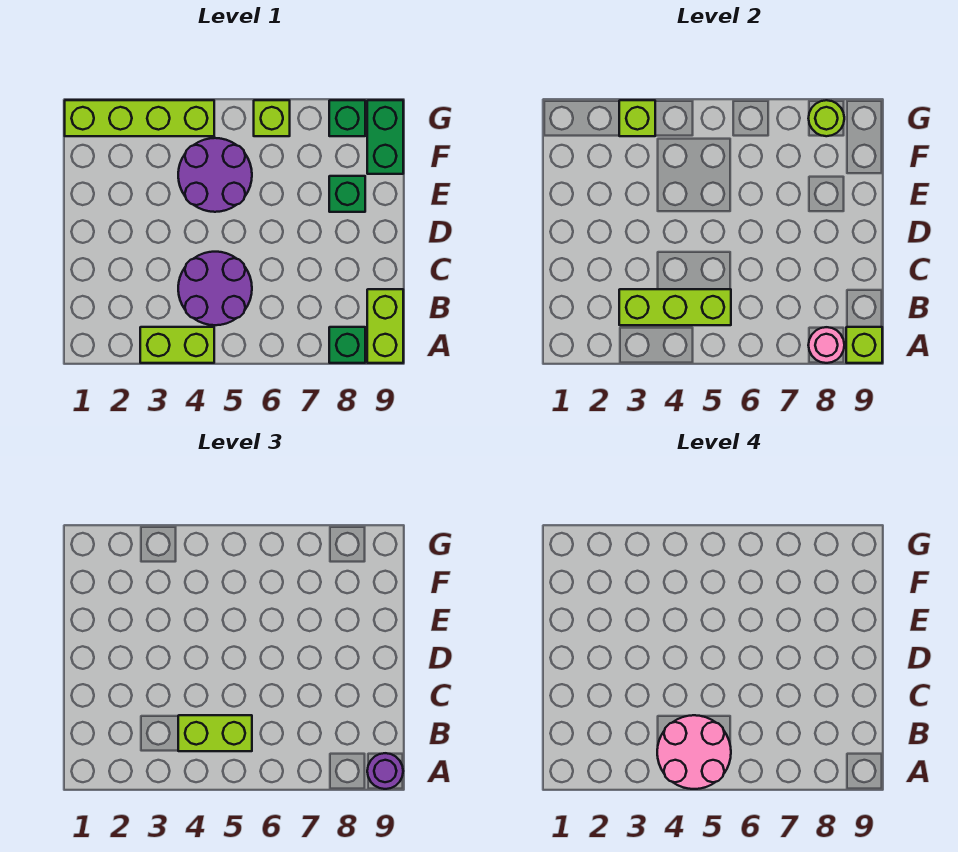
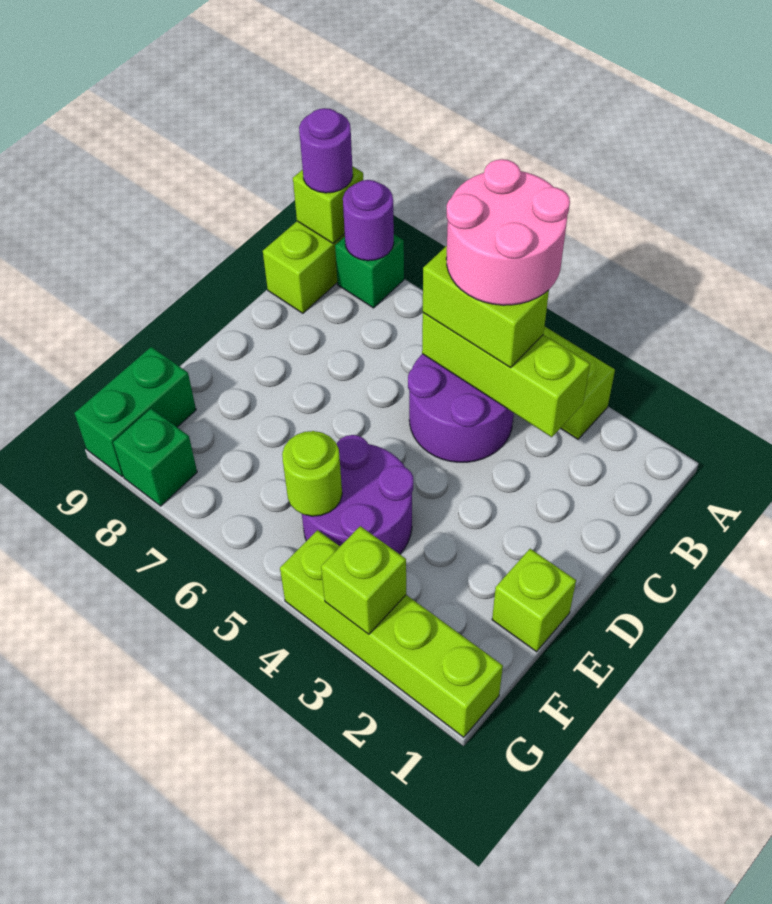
pink round brick A8 level 2 -> purple round brick A8 level 2
green brick E8 level 1 -> none
lime brick G6 level 1 -> lime brick E1 level 1
lime round brick G8 level 2 -> lime round brick F5 level 2

